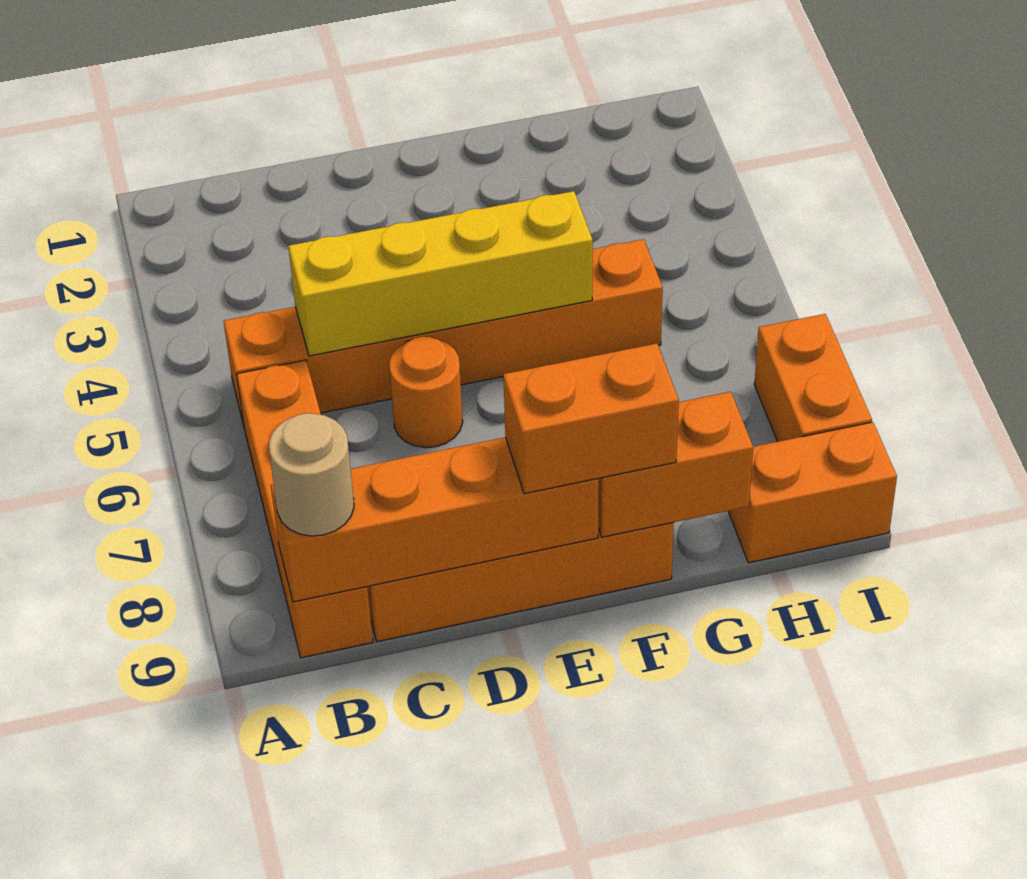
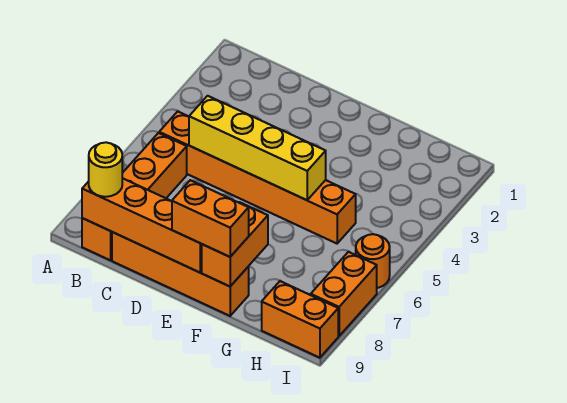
tan round brick B9 level 3 -> yellow round brick B9 level 3
orange round brick D6 level 1 -> orange round brick I6 level 1
orange brick F9:G9 level 2 -> orange brick F8:F9 level 2

